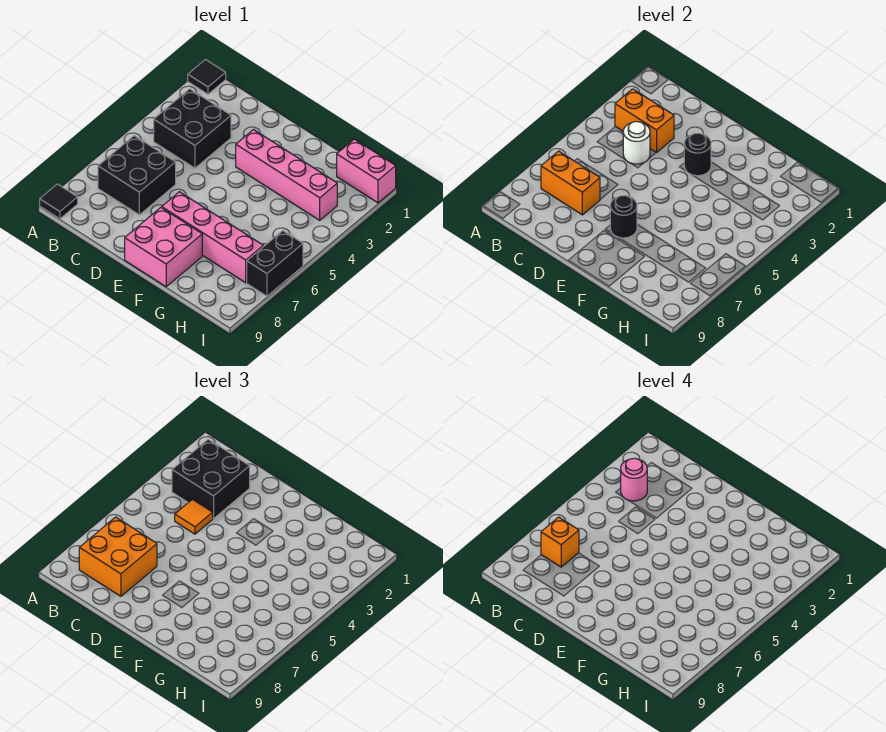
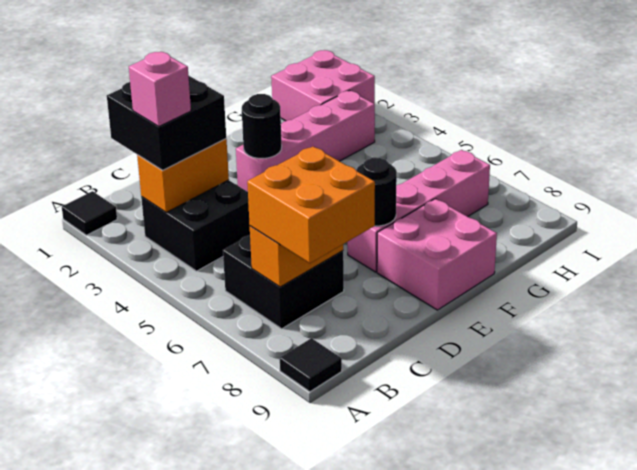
pink round brick B3 level 4 -> pink brick B3 level 4
orange brick B7 level 4 -> none
white round brick C4 level 2 -> none
orange tile C4 level 3 -> none
pink brick H1:I1 level 1 -> pink brick H1:I2 level 1
black brick I6:I7 level 1 -> none

